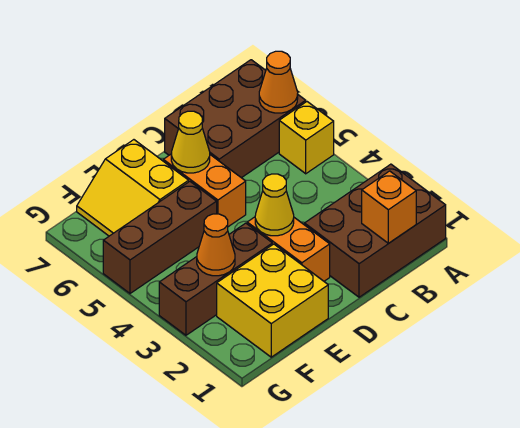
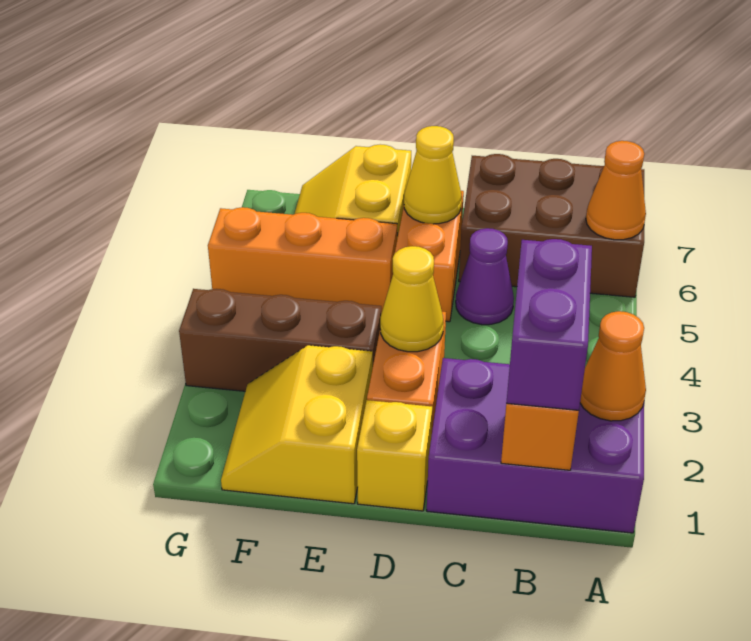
brown brick A1:C2 level 1 -> purple brick A1:C2 level 1
yellow brick A5 level 1 -> yellow brick D1 level 1
none -> purple brick B1:B2 level 3
none -> purple cone C5 level 1
yellow brick E1:F2 level 1 -> yellow slope E1:F2 level 1 top E
brown brick E5:G5 level 1 -> orange brick E5:G5 level 1
orange cone F3 level 2 -> orange cone A2 level 2

